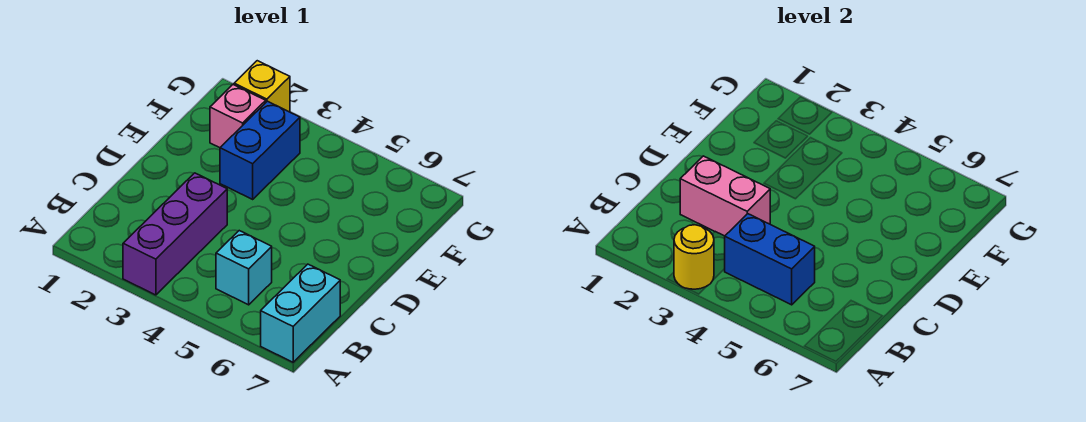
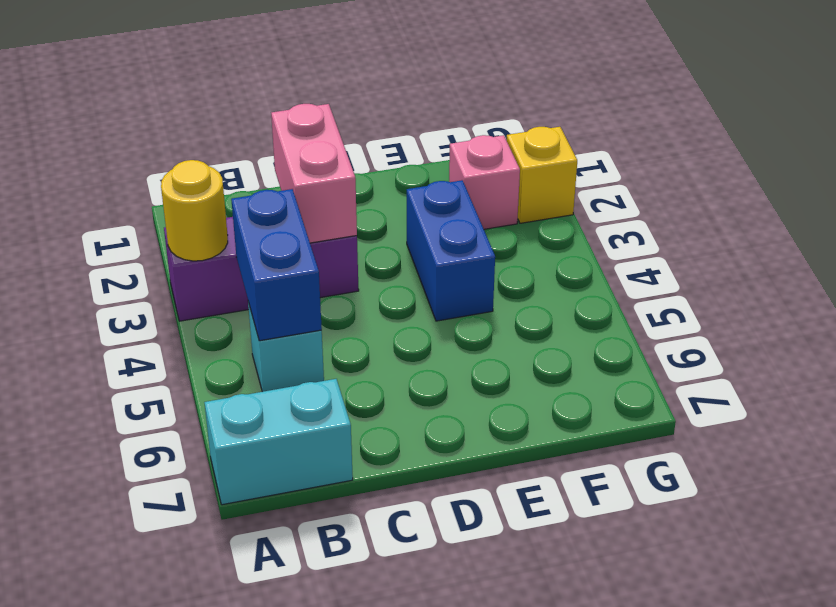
blue brick E3:F3 level 1 -> blue brick E3:E4 level 1

